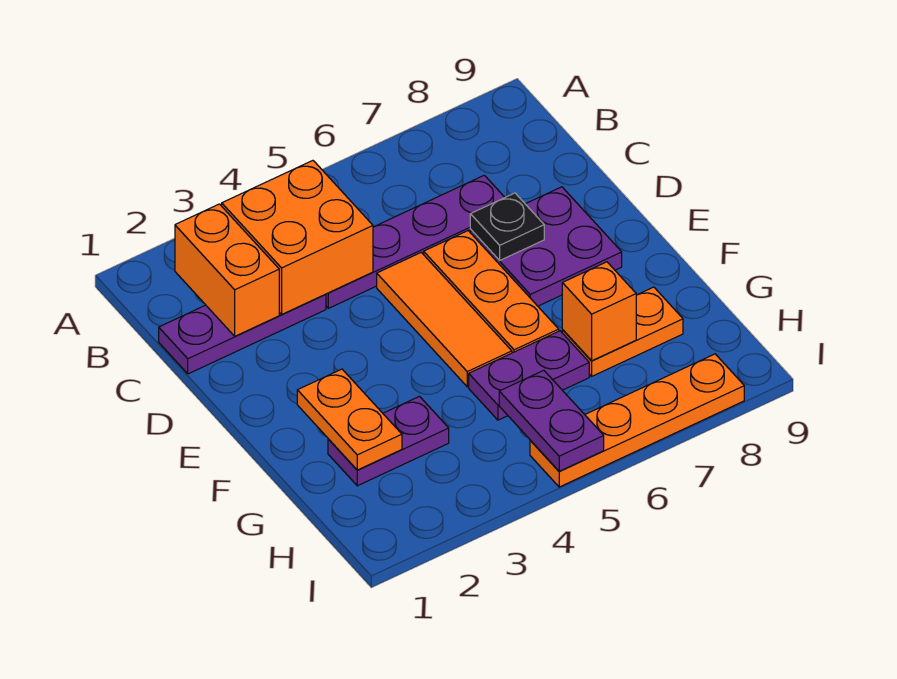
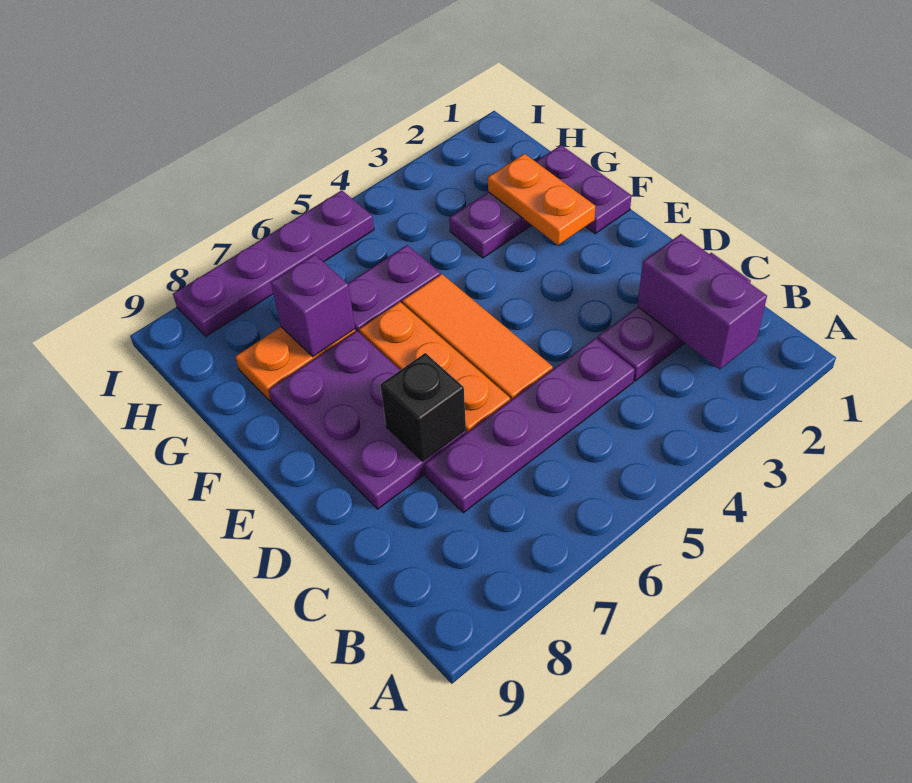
orange brick B2:C2 level 2 -> purple brick B2:C2 level 2
orange brick B3:C4 level 2 -> none
purple plate D7:E8 level 1 -> purple plate D7:F8 level 1
black plate D7 level 2 -> black brick D7 level 2
orange brick G7 level 2 -> purple brick G7 level 2
purple plate H5:I5 level 2 -> purple plate F1:G1 level 1
orange plate I5:I8 level 1 -> purple plate I5:I8 level 1

